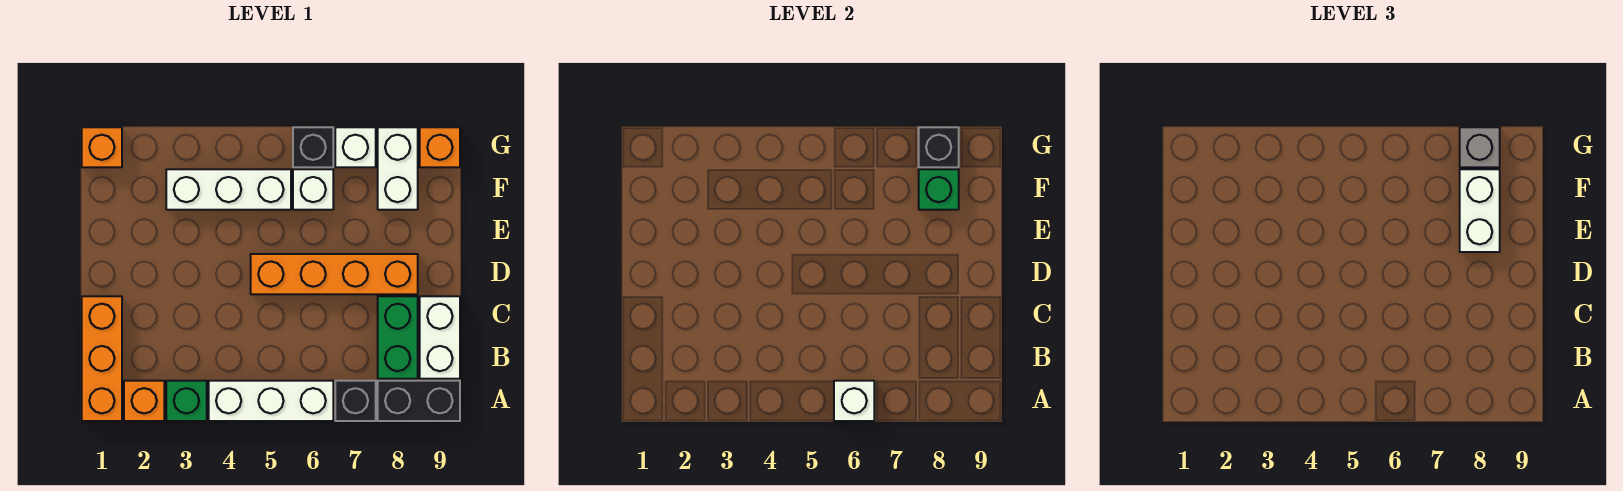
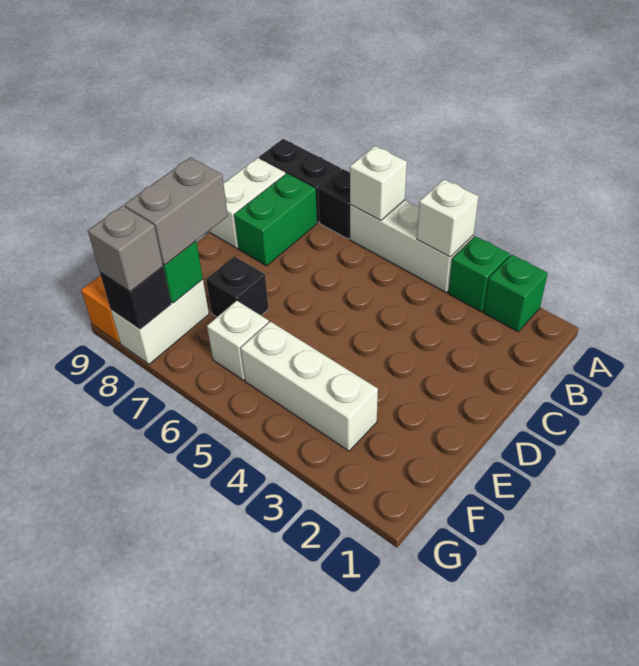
orange brick A1:C1 level 1 -> none
orange brick A2 level 1 -> green brick A2 level 1
orange brick D5:D8 level 1 -> none
white brick E8:F8 level 3 -> grey brick E8:F8 level 3
orange brick G1 level 1 -> none
black brick G6 level 1 -> black brick E7 level 1
white brick G7 level 1 -> white brick A4 level 2

